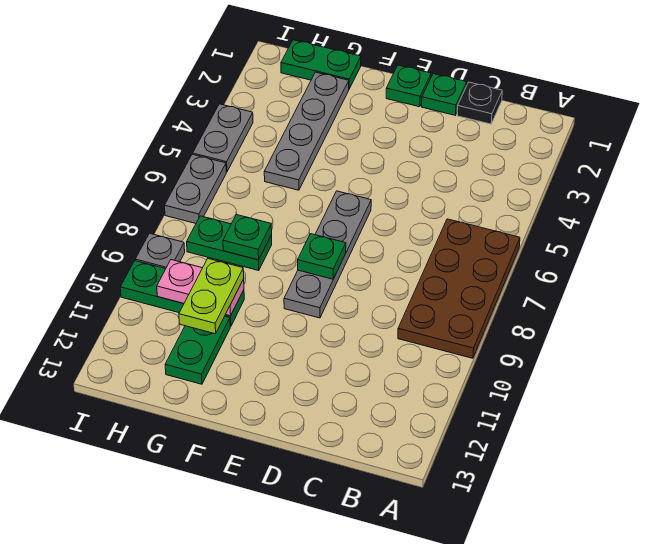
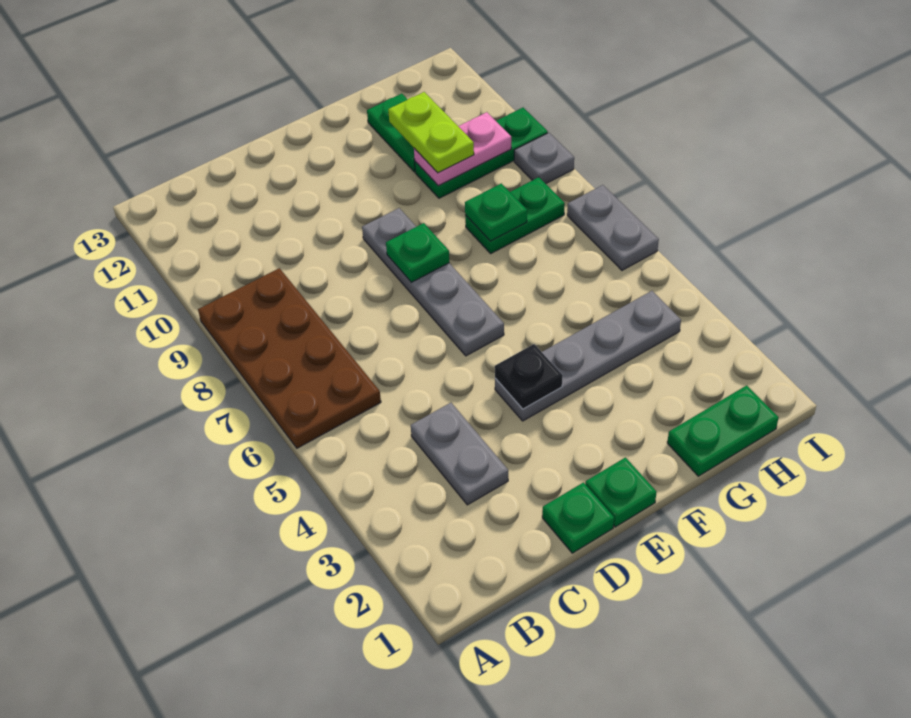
black plate C1 level 1 -> black plate E4 level 2
grey plate G2:G5 level 1 -> grey plate E4:H4 level 1
grey plate I4:I5 level 1 -> grey plate C3:C4 level 1

